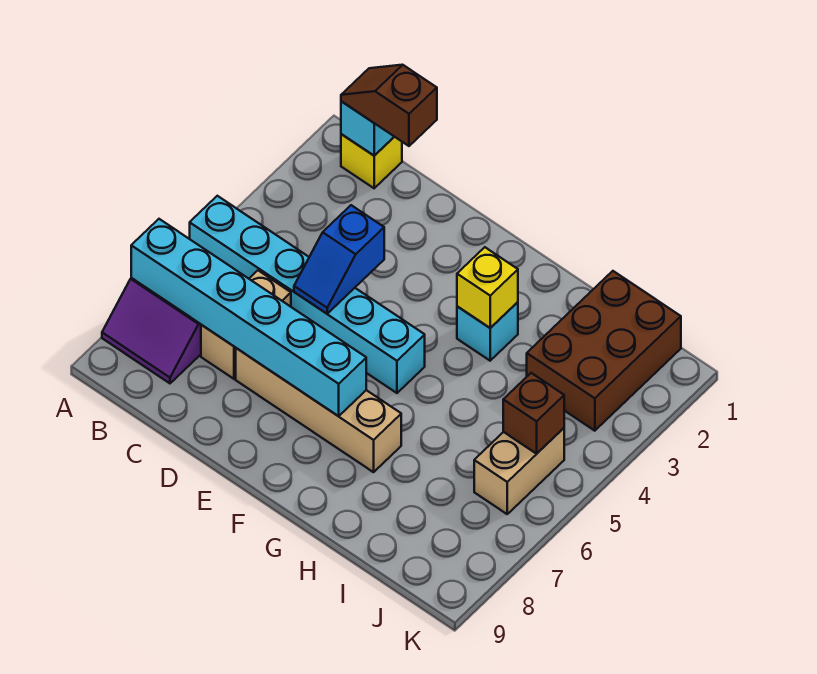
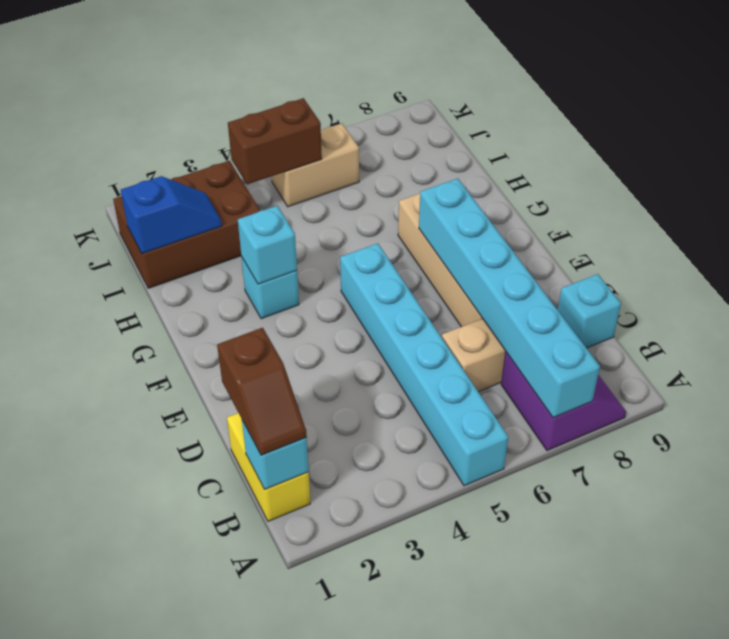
yellow brick B1 level 1 -> yellow brick B1:C1 level 1
none -> cyan brick C9 level 1
blue slope D4:D5 level 2 top 4 -> blue slope I1:I2 level 2 top 1
yellow brick G3 level 2 -> cyan brick G3 level 2
brown brick J5 level 2 -> brown brick J4:J5 level 2

